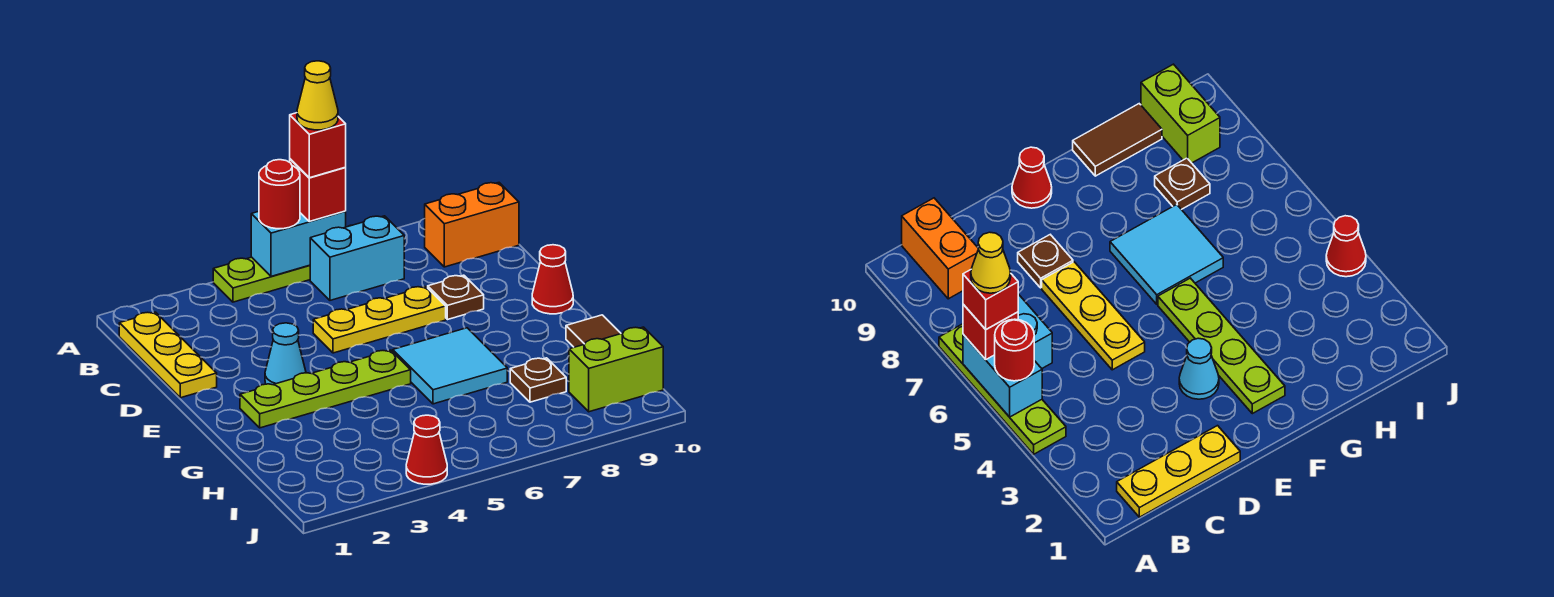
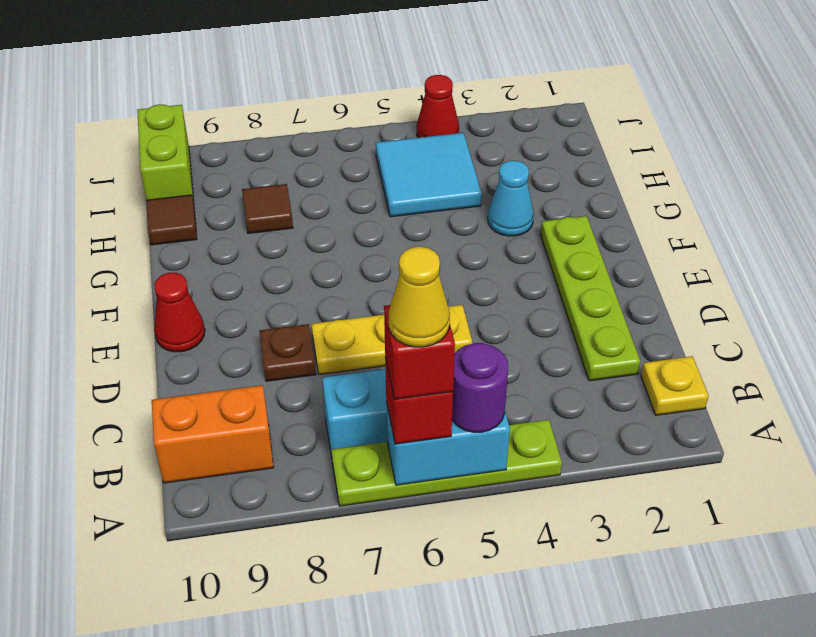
red round brick A5 level 3 -> purple round brick A5 level 3
yellow plate B1:D1 level 1 -> yellow plate B1 level 1
cyan cone E3 level 1 -> cyan cone G3 level 1
lime plate F2:F5 level 1 -> lime plate C2:F2 level 1
cyan tile F6:G7 level 1 -> cyan tile H4:I5 level 1
brown tile G10:H10 level 1 -> brown tile H10 level 1
brown plate H8 level 1 -> brown tile H8 level 1
lime brick I9:I10 level 1 -> lime brick I10:J10 level 1

